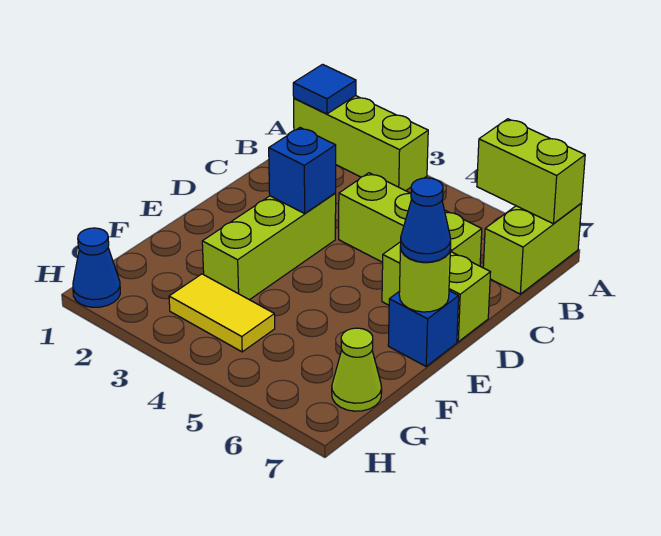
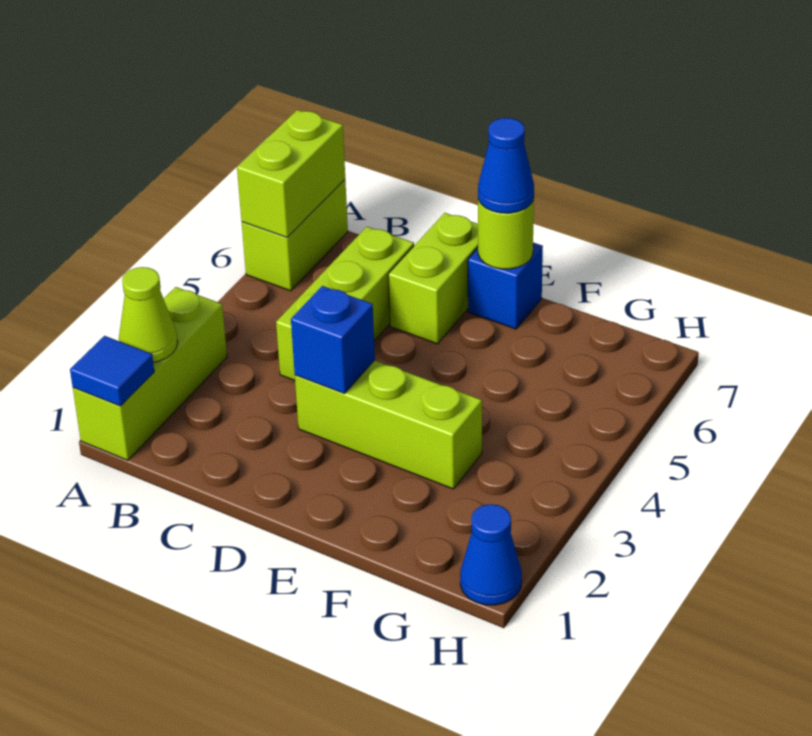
lime brick A7:B7 level 1 -> lime brick A6:A7 level 1
yellow tile G3:G4 level 1 -> none
lime cone G7 level 1 -> lime cone A2 level 2

